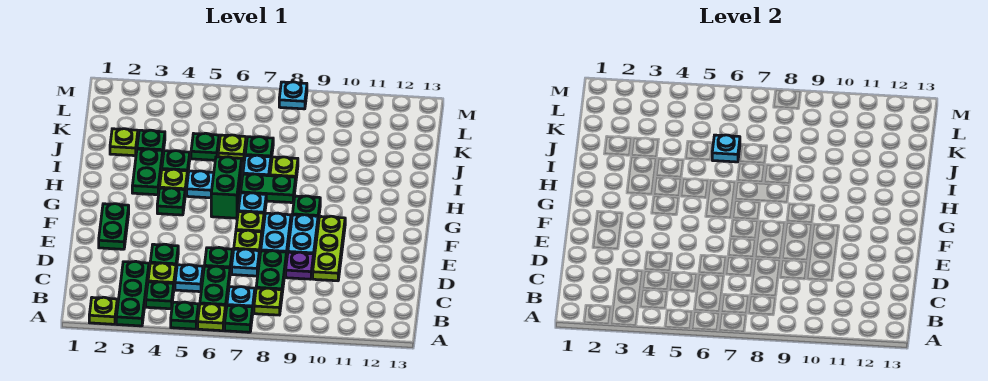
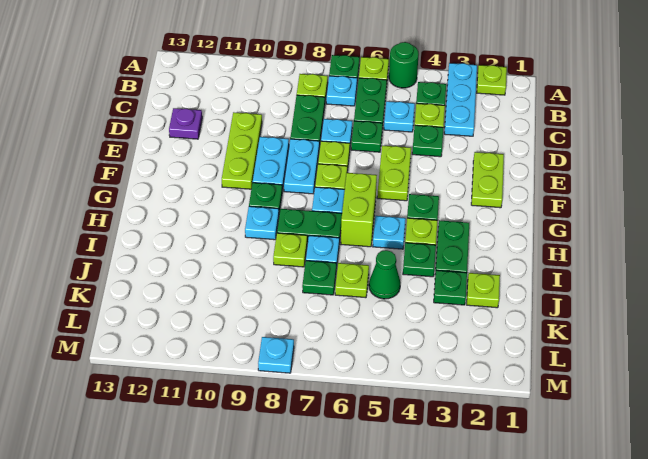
green plate A3:C3 level 1 -> cyan plate A3:C3 level 1
green plate A5 level 1 -> green round brick A5 level 1
purple plate D9 level 1 -> purple plate D12 level 1
green plate E2:F2 level 1 -> lime plate E2:F2 level 1
none -> lime plate E5:F5 level 1
green brick G6:H6 level 1 -> lime brick G6:H6 level 1
green plate J5 level 1 -> green cone J5 level 1
cyan plate J6 level 2 -> cyan plate H9 level 1

